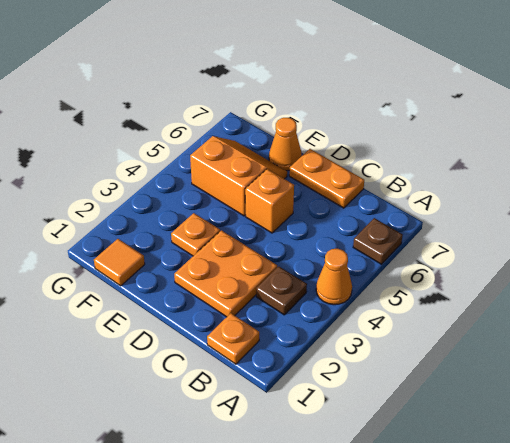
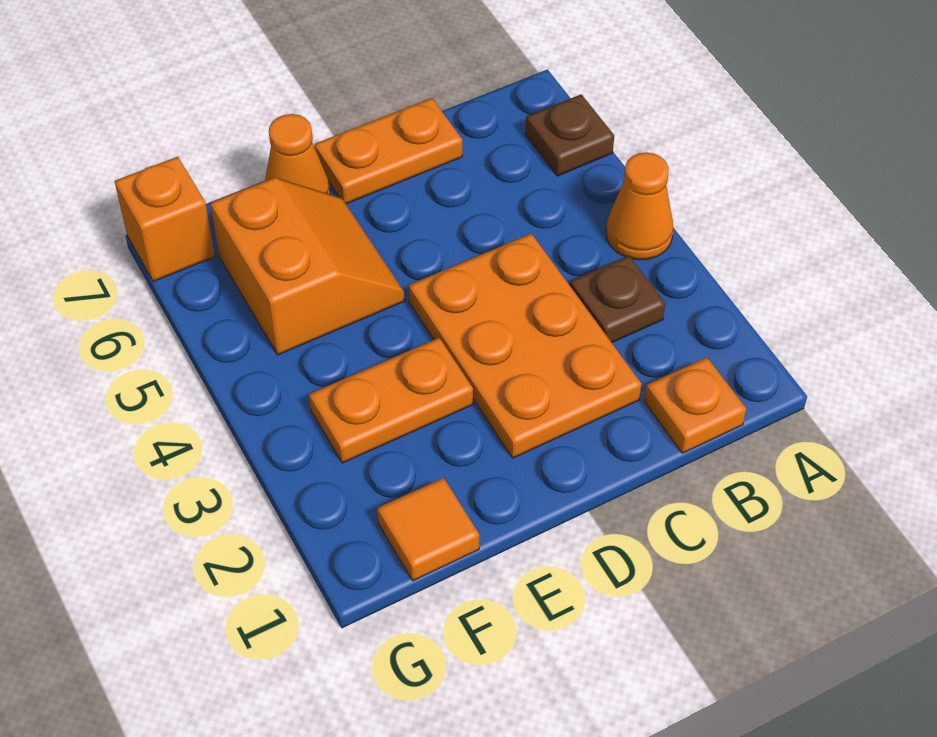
orange plate C2:D3 level 1 -> orange plate C2:D4 level 1
orange brick D5 level 1 -> orange brick G7 level 1
orange plate E3 level 1 -> orange plate E3:F3 level 1
orange slope E5:F6 level 1 top 5 -> orange slope E5:F6 level 1 top F

